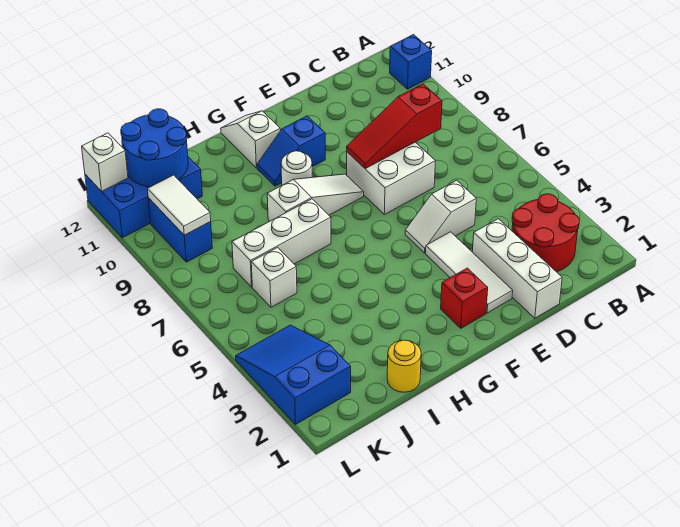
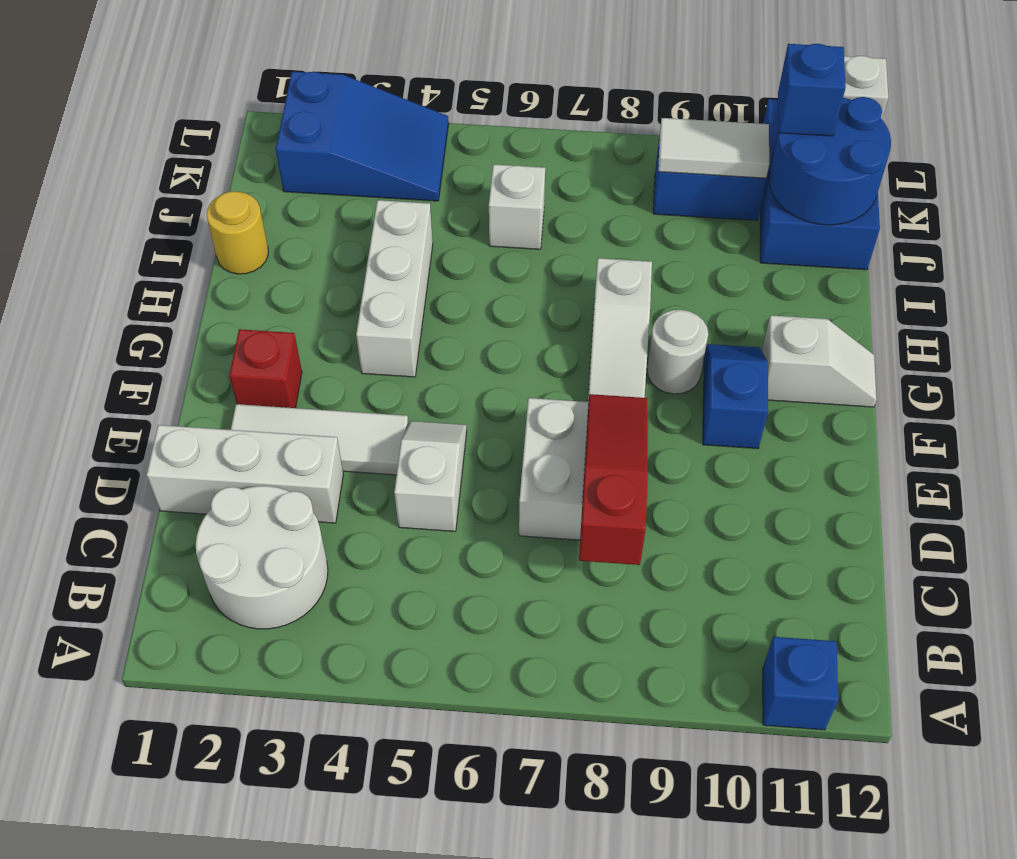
red round brick B2:C3 level 1 -> white round brick B2:C3 level 1
white brick H7:J7 level 1 -> white brick G4:I4 level 1
none -> blue brick K11 level 3

